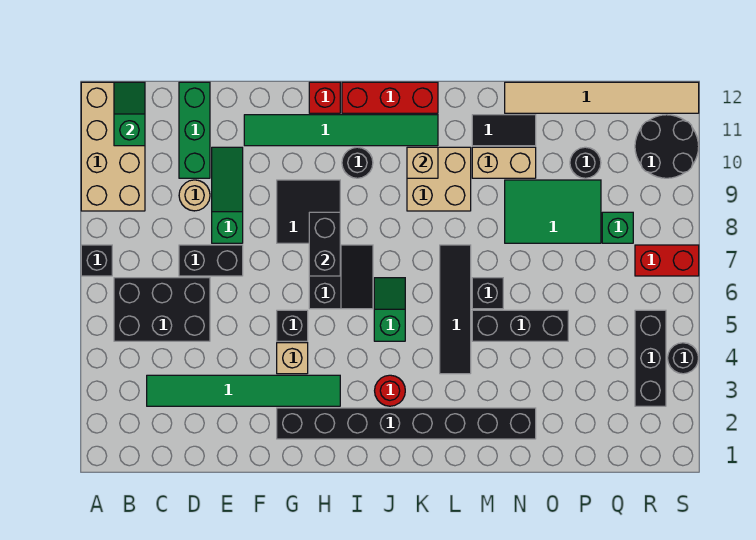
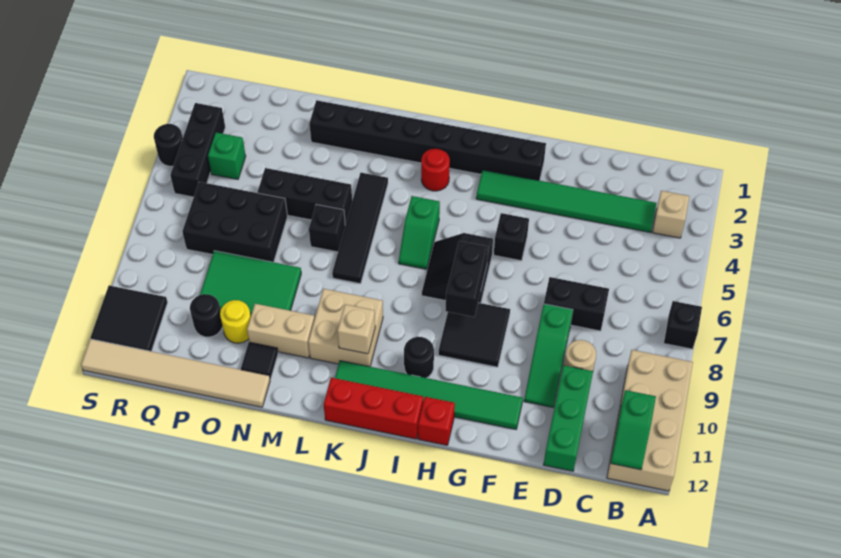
black brick B5:D6 level 1 -> black brick O6:Q7 level 1
tan brick G4 level 1 -> tan brick B3 level 1
black tile M11:N11 level 1 -> black tile N11 level 1
none -> yellow round brick O10 level 1
green brick Q8 level 1 -> green brick Q4 level 1
red brick R7:S7 level 1 -> none
black round brick R10:S11 level 1 -> black tile R10:S11 level 1

